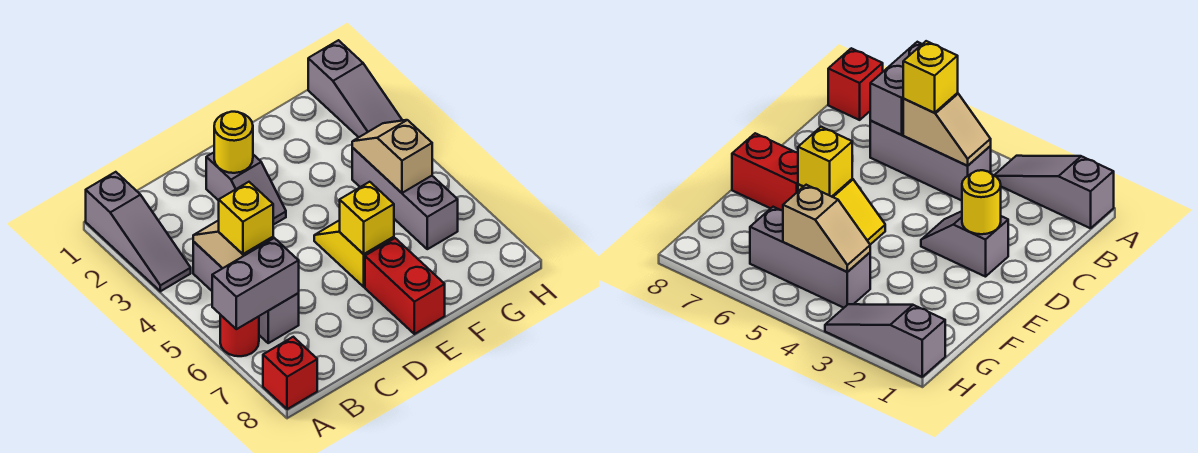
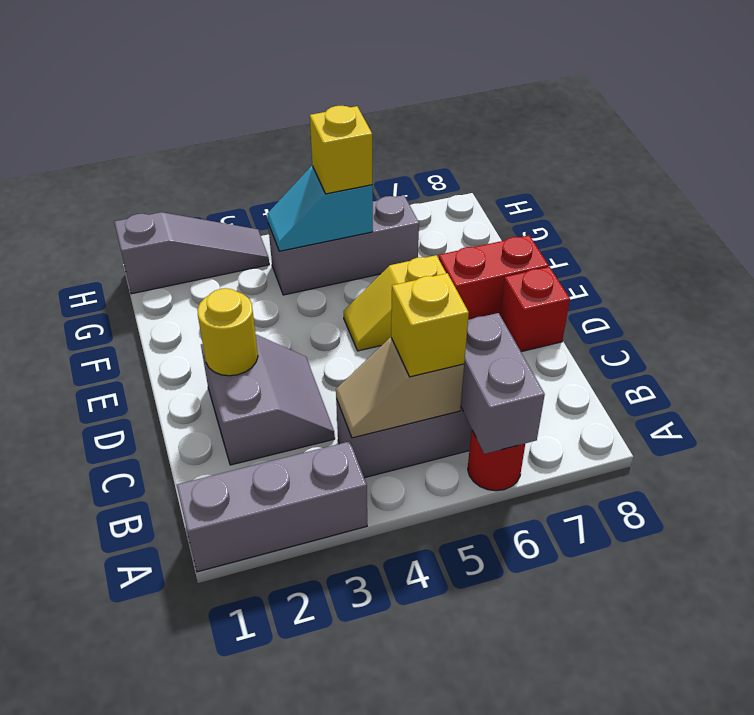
grey slope A1:A3 level 1 top 1 -> grey brick A1:A3 level 1
red brick A8 level 1 -> red brick D8 level 1
grey slope D2:D3 level 1 top 2 -> grey slope C2:D3 level 1 top 2
yellow brick E6 level 2 -> yellow brick G5 level 3
tan slope G4:G5 level 2 top 5 -> cyan slope G4:G5 level 2 top 5

